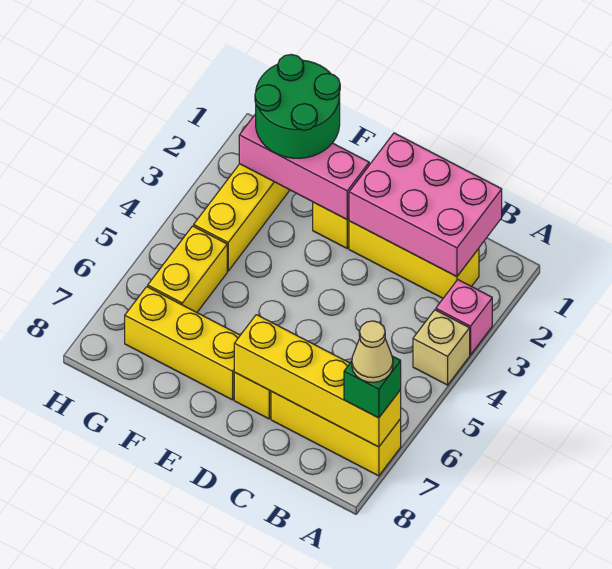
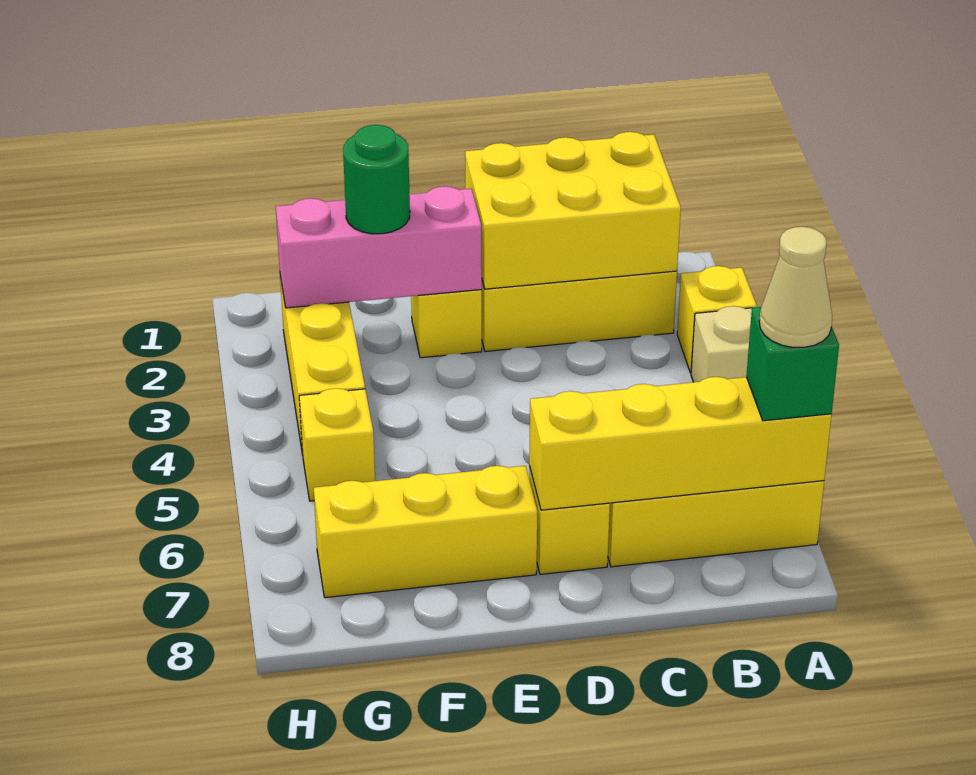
pink brick A3 level 1 -> yellow brick A3 level 1
pink brick B1:D2 level 2 -> yellow brick B1:D2 level 2
green round brick F1:G2 level 3 -> green round brick F2 level 3
yellow brick G5:G6 level 1 -> yellow brick G5 level 1

